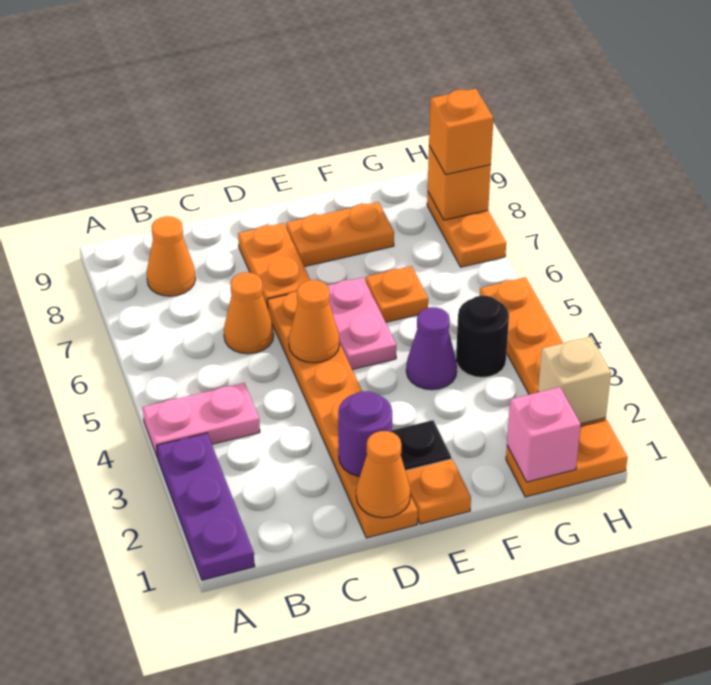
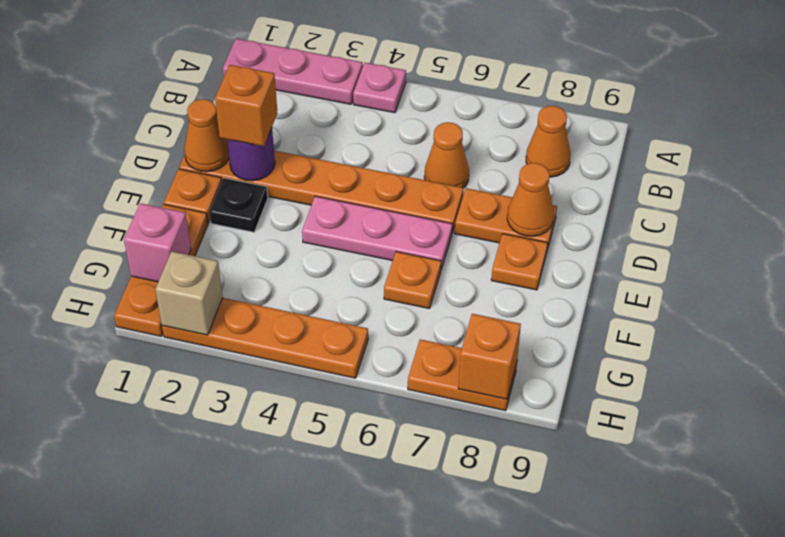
purple plate A1:A3 level 1 -> pink plate A1:A3 level 1
pink plate A4:B4 level 1 -> pink plate A4 level 1
orange cone D5 level 2 -> orange cone D8 level 2
pink plate E5:E6 level 1 -> pink plate E4:E6 level 1
orange plate E8:F8 level 1 -> orange plate E8 level 1
purple cone F4 level 1 -> none
orange plate G1:H1 level 1 -> orange plate F1:H1 level 1
black round brick G4 level 1 -> none
orange brick H8 level 3 -> orange brick D2 level 3

